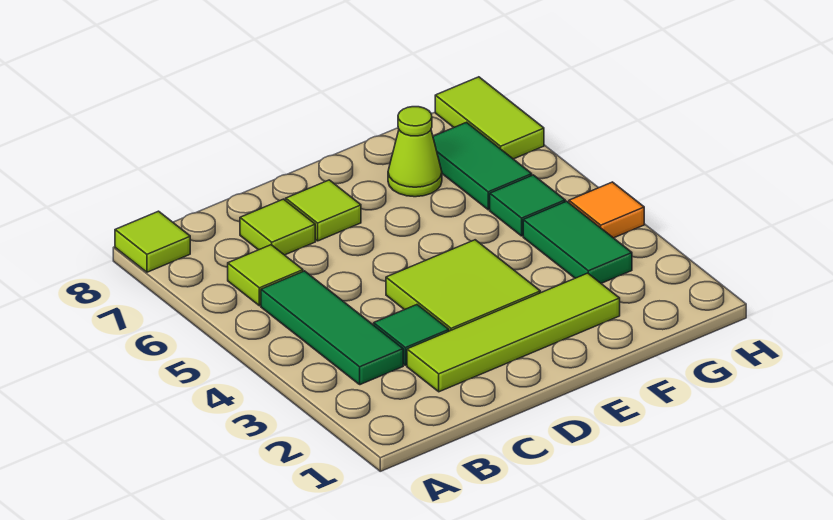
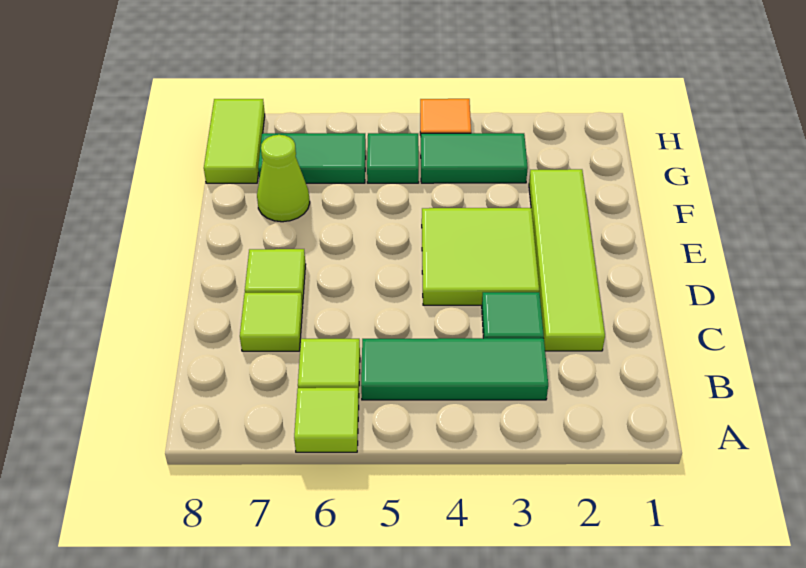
lime tile A8 level 1 -> lime tile A6 level 1
lime tile H7:H8 level 1 -> lime tile G8:H8 level 1

